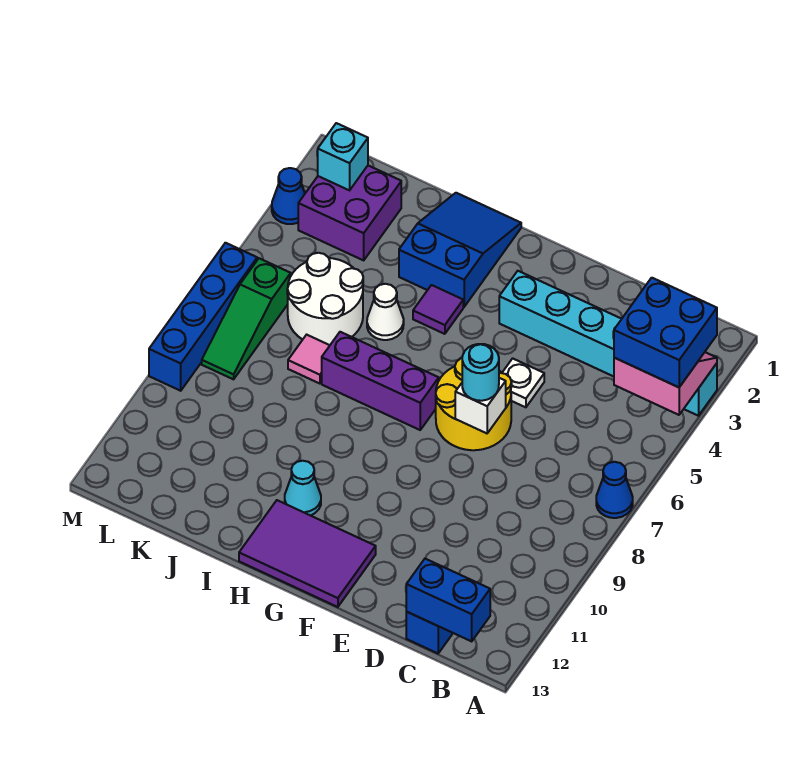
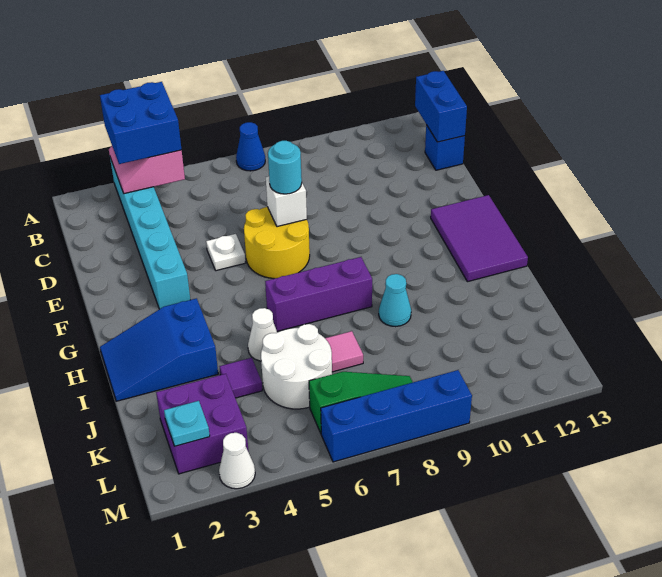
purple brick G7:I7 level 1 -> purple brick H6:H8 level 1
purple tile H4 level 1 -> purple tile J4 level 1
cyan cone H11 level 1 -> cyan cone I9 level 1
cyan brick L2 level 2 -> cyan plate L2 level 2
blue cone M3 level 1 -> white cone M3 level 1

